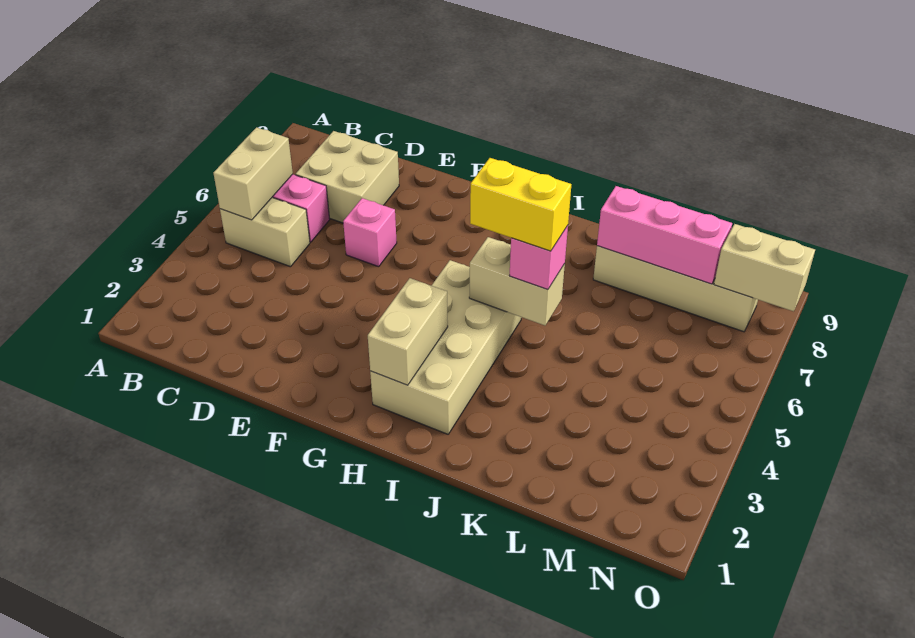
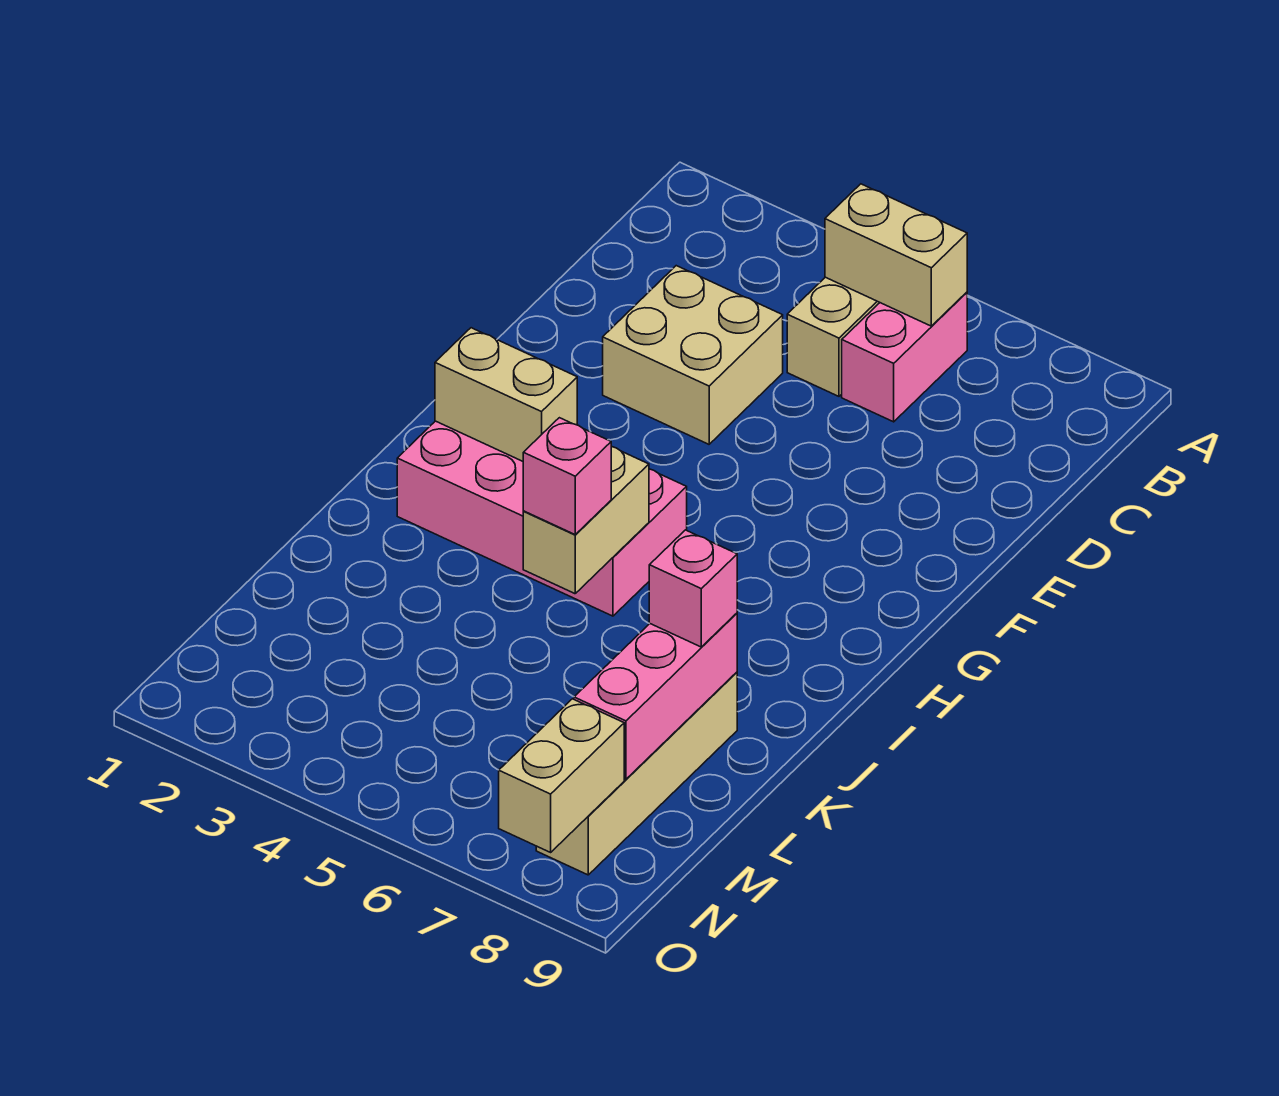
tan brick C7:D8 level 1 -> tan brick D3:E4 level 1
pink brick E6 level 1 -> pink brick K8 level 3
tan brick H2:I5 level 1 -> pink brick H2:I5 level 1
yellow brick I5:J5 level 4 -> none

